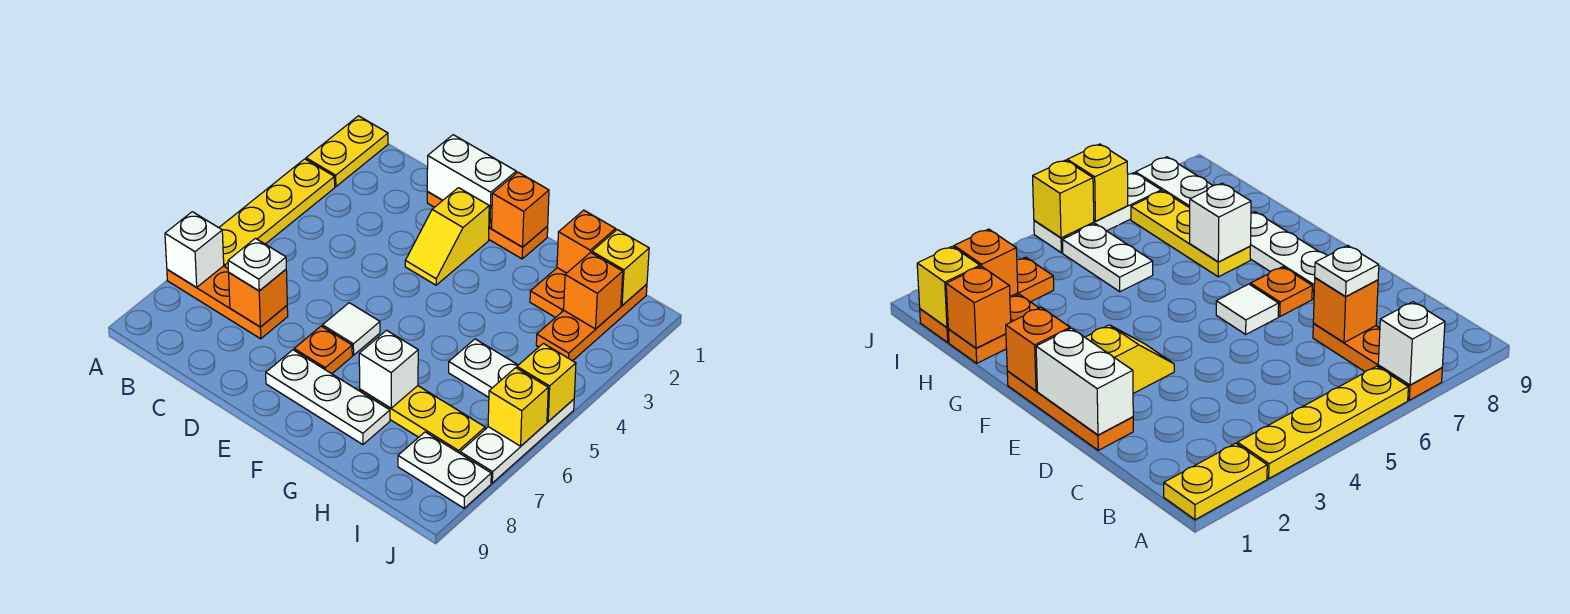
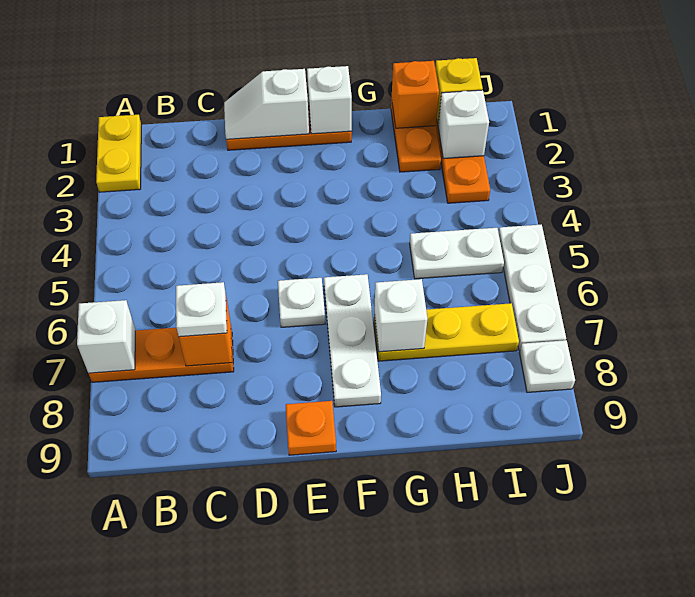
yellow plate A3:A6 level 1 -> none
white brick D1:E1 level 2 -> white slope D1:E1 level 2 top E
yellow slope E2:E3 level 1 top 2 -> none
white tile E6 level 1 -> white plate E6 level 1
orange plate E7 level 1 -> orange plate E9 level 1
white plate E8:G8 level 1 -> white plate F6:F8 level 1
orange brick F1 level 2 -> white brick F1 level 2
orange brick I2 level 2 -> white brick I2 level 2
white plate I8:J8 level 1 -> white plate J8 level 1
yellow brick J5 level 2 -> none
yellow brick J6 level 2 -> none

